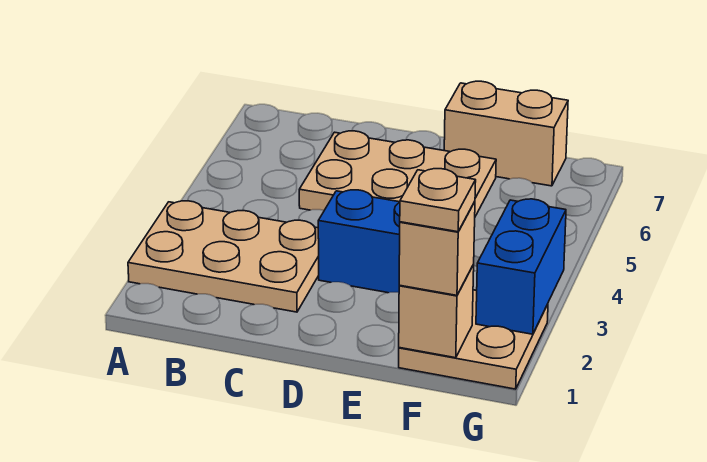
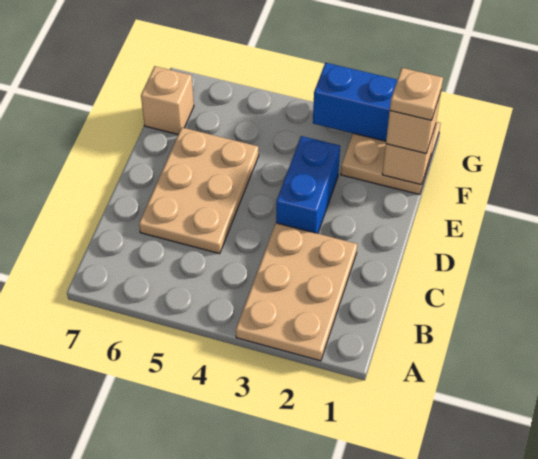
tan brick E7:F7 level 1 -> tan brick F7 level 1

